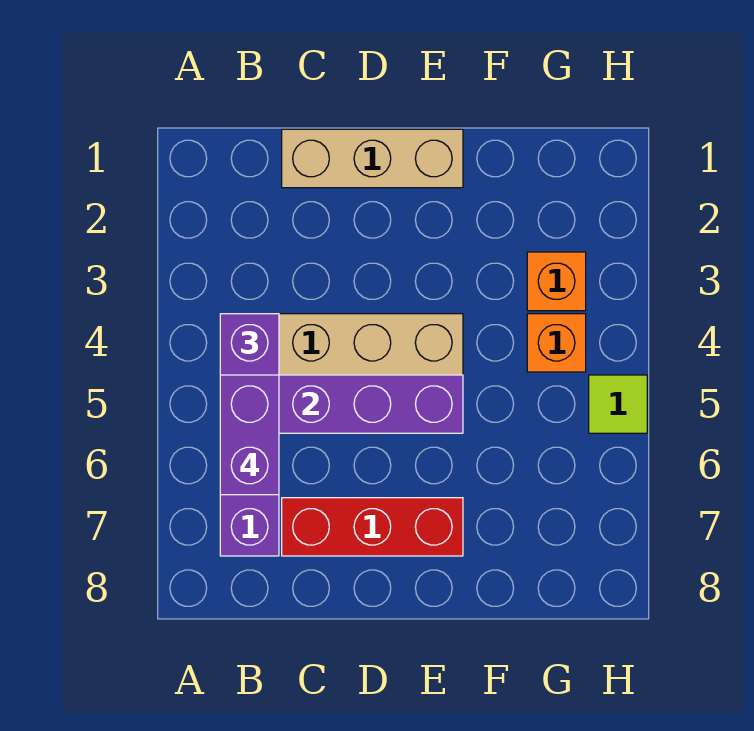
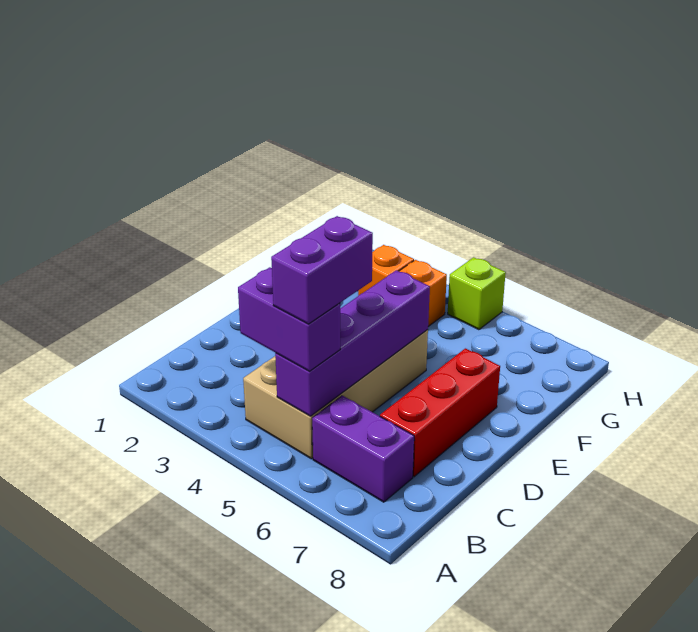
purple brick B5:B6 level 4 -> purple brick B5:C5 level 4
tan brick C1:E1 level 1 -> none
lime tile H5 level 1 -> lime brick H5 level 1

